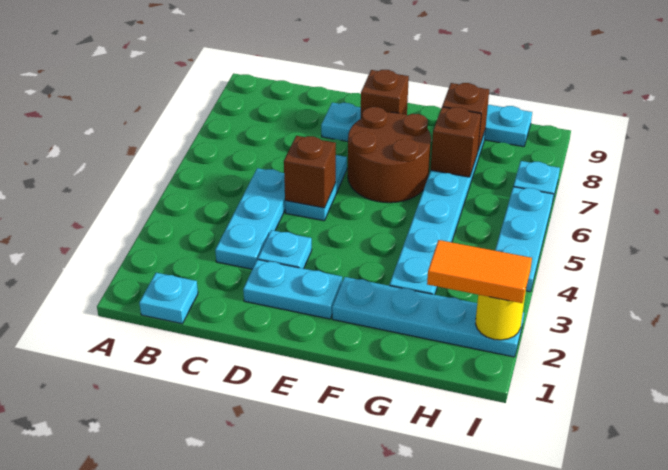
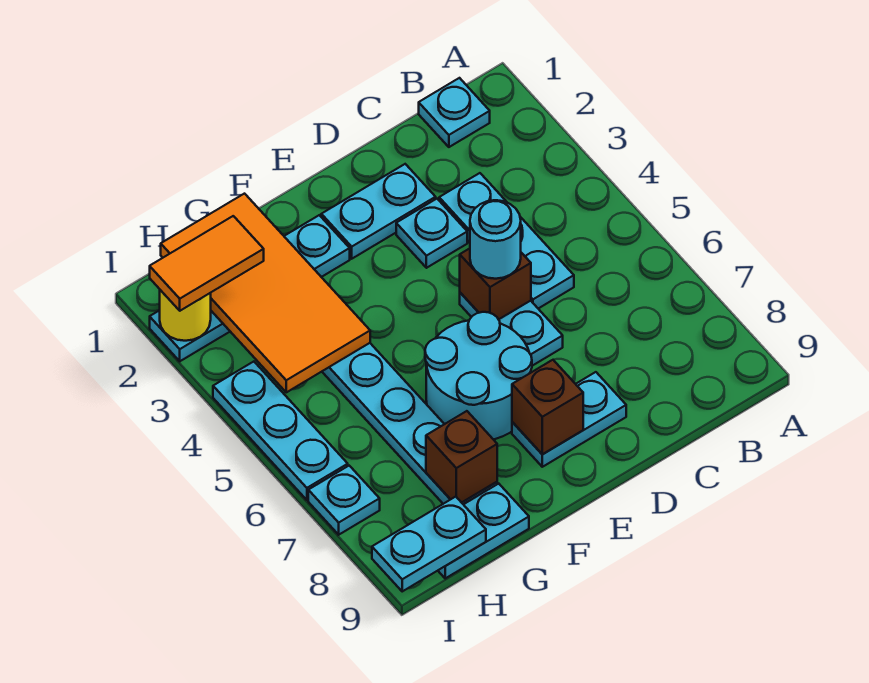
none -> cyan round brick D5 level 3
brown round brick E6:F7 level 1 -> cyan round brick E6:F7 level 1
none -> orange tile G1:H4 level 2
brown brick G7 level 2 -> none
none -> cyan plate H9:I9 level 2

